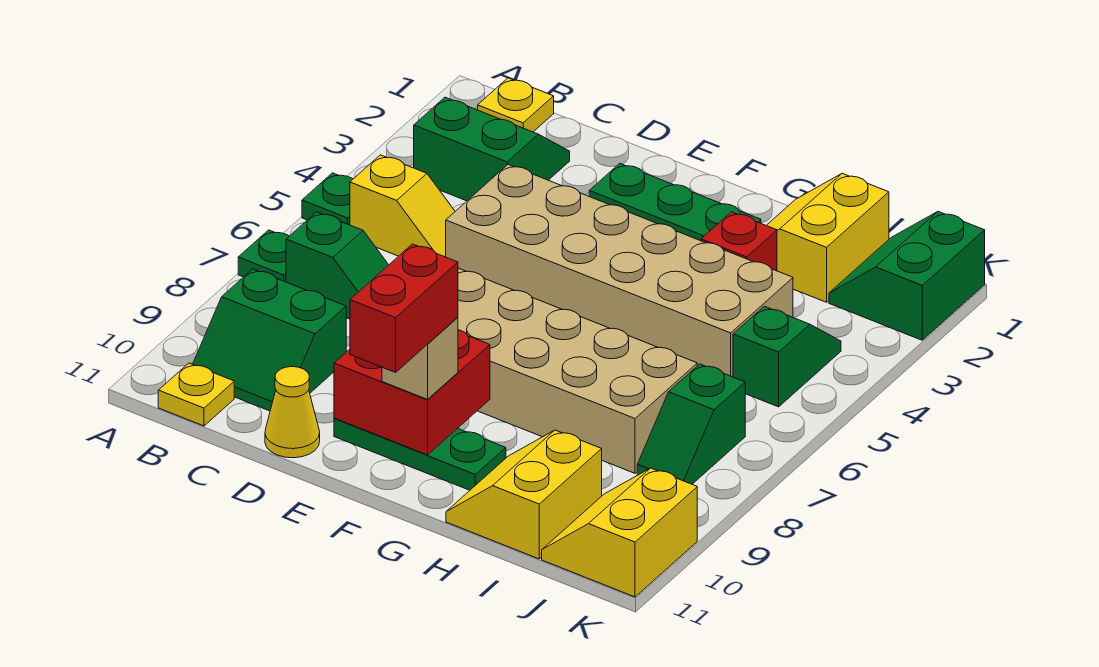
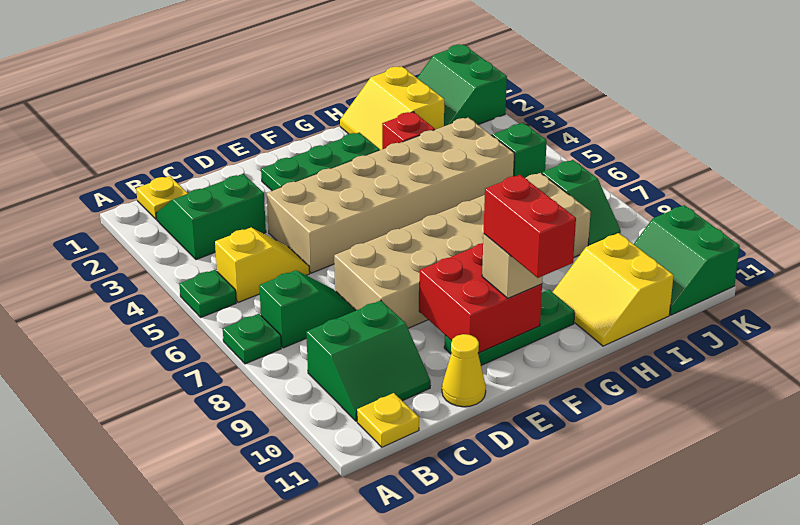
yellow slope J10:K11 level 1 top K -> green slope J10:K11 level 1 top K

